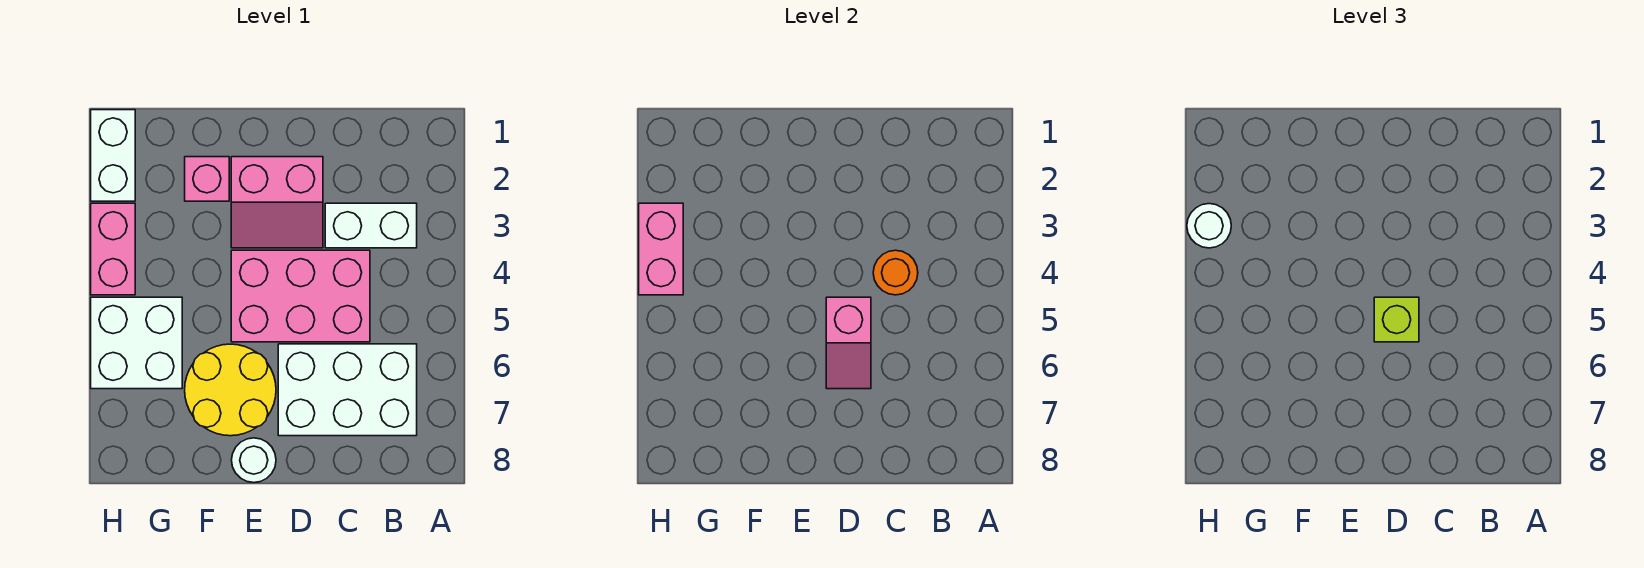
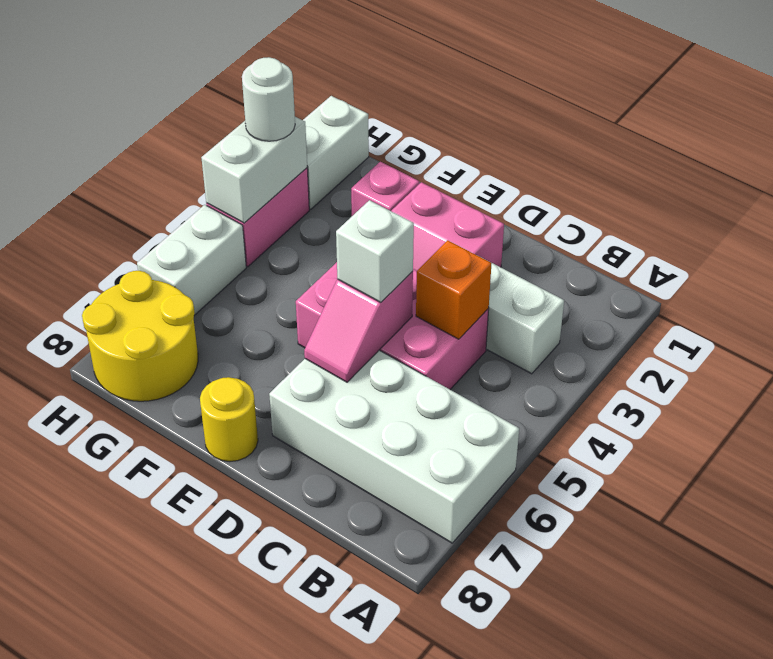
white brick B6:D7 level 1 -> white brick A6:D7 level 1
orange round brick C4 level 2 -> orange brick C4 level 2
lime brick D5 level 3 -> white brick D5 level 3
yellow round brick E6:F7 level 1 -> yellow round brick G7:H8 level 1
white round brick E8 level 1 -> yellow round brick E8 level 1
white brick G5:H6 level 1 -> white brick H5:H6 level 1
pink brick H3:H4 level 2 -> white brick H3:H4 level 2

